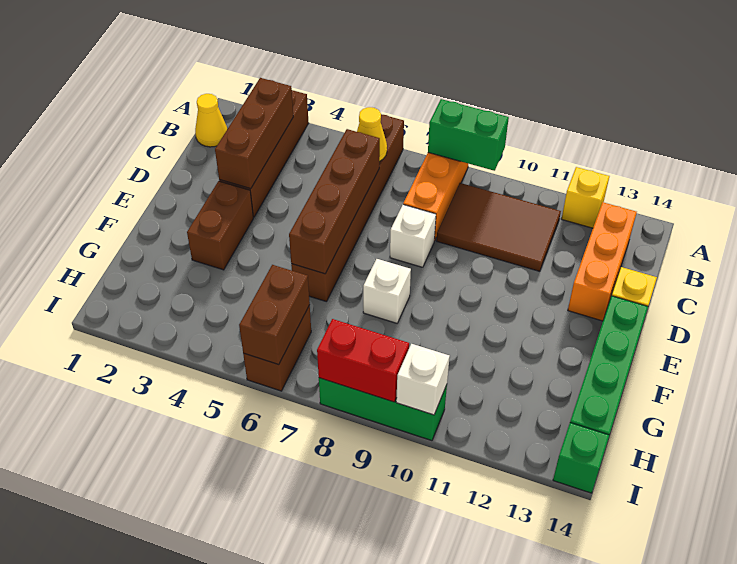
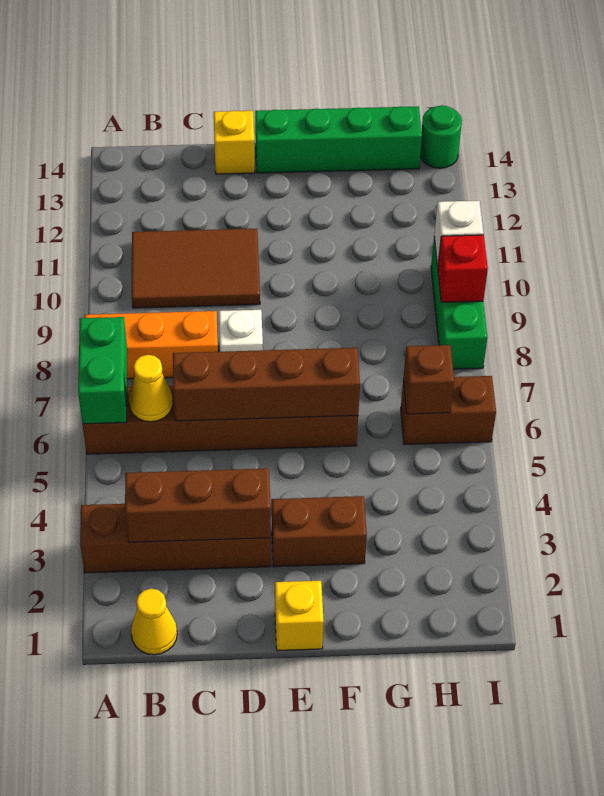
green brick A8:A9 level 2 -> green brick A6:A7 level 2
yellow brick A12 level 1 -> yellow brick E1 level 1
brown tile B9:C11 level 1 -> brown tile B10:D11 level 1
orange brick B13:D13 level 1 -> none
white brick F8 level 1 -> none
brown brick H6:I6 level 2 -> brown brick H6 level 2
red brick I8:I9 level 2 -> red brick I9 level 2
green brick I14 level 1 -> green round brick I14 level 1

